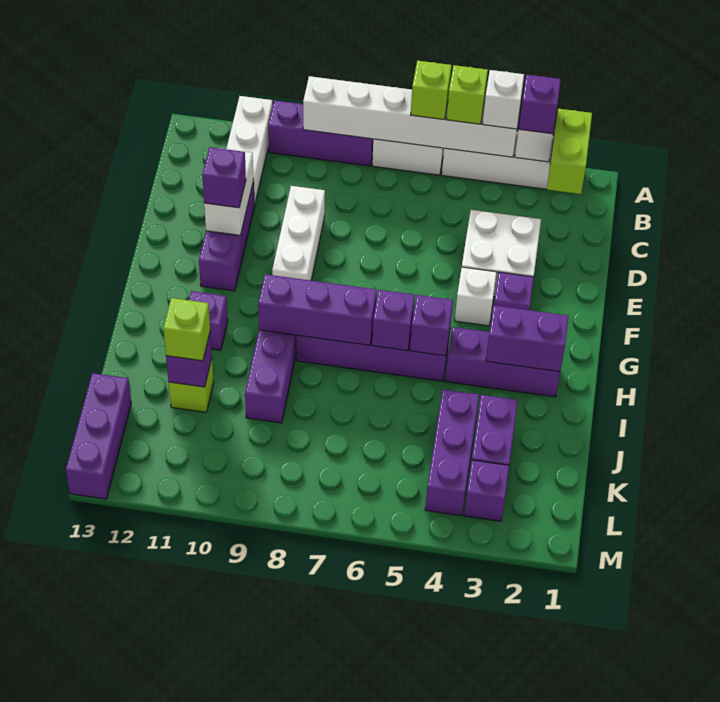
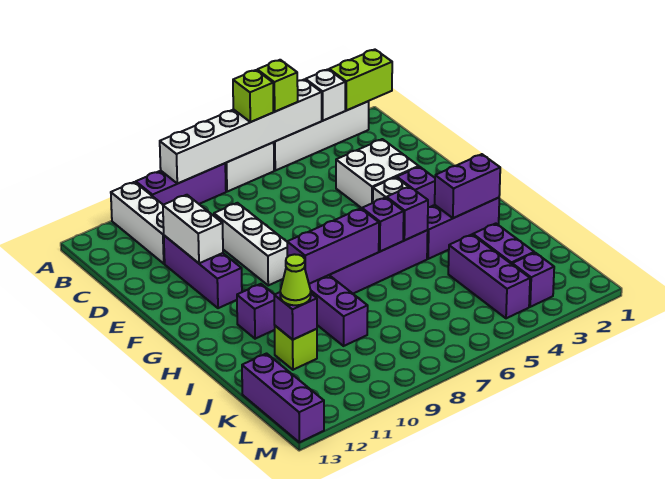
lime brick A2:B2 level 2 -> lime brick A1:A2 level 2
purple brick A3 level 3 -> none
white brick A4 level 3 -> none
purple brick E11 level 3 -> none
lime brick J11 level 3 -> lime cone J11 level 3

